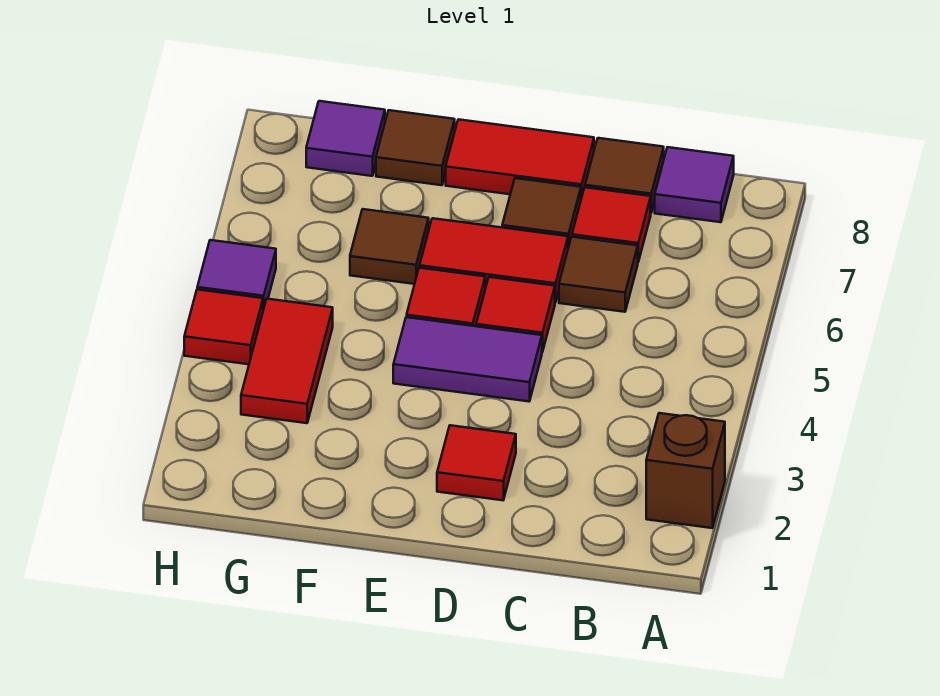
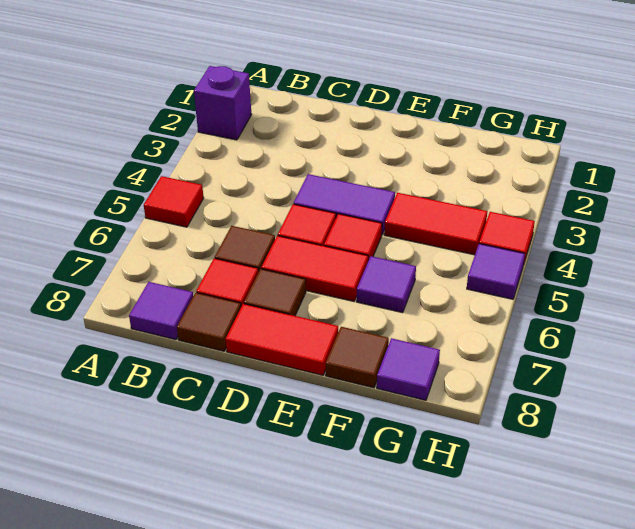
brown brick A2 level 1 -> purple brick A2 level 1
red tile D2 level 1 -> red tile A5 level 1
brown tile F6 level 1 -> purple tile F6 level 1
red tile G3:G4 level 1 -> red tile F4:G4 level 1

